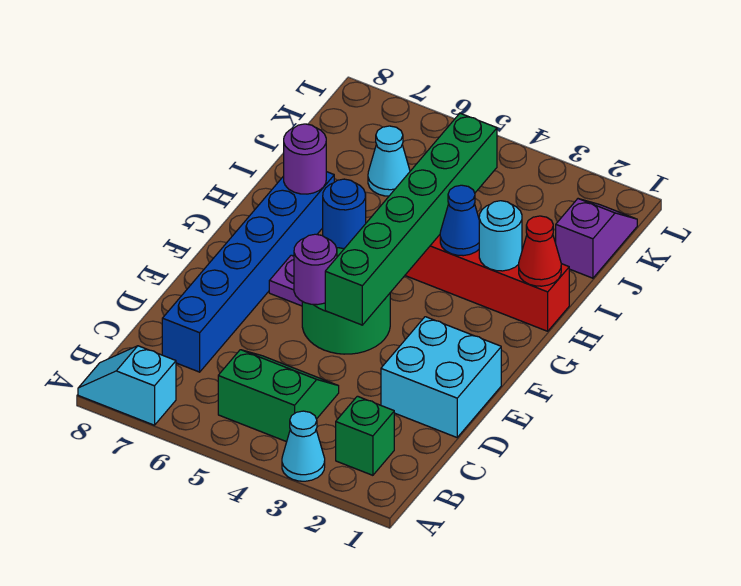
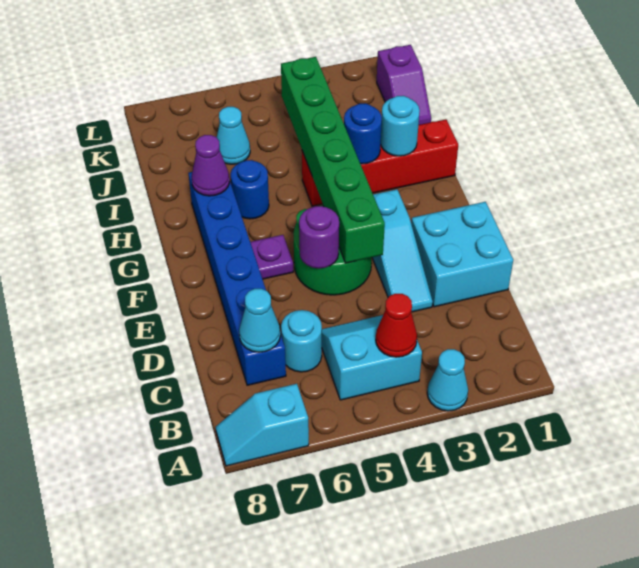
green brick B2 level 1 -> none
green slope B4:C5 level 1 top B -> cyan slope B4:C5 level 1 top B
none -> cyan round brick C6 level 1
none -> cyan cone C7 level 2
none -> cyan slope D3:F3 level 1 top F
red cone H1 level 2 -> red cone B4 level 2
blue cone H3 level 2 -> blue round brick H3 level 2
purple round brick H7 level 2 -> purple cone H7 level 2
purple slope J1:K1 level 1 top J -> purple slope J1:K1 level 1 top K

